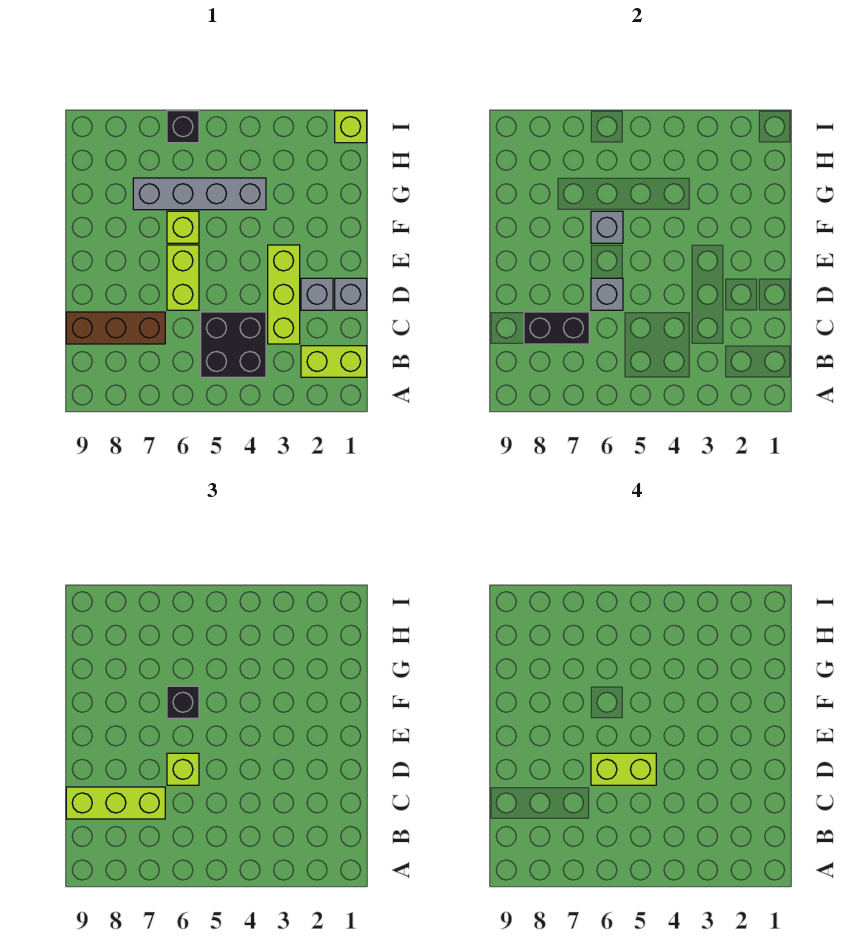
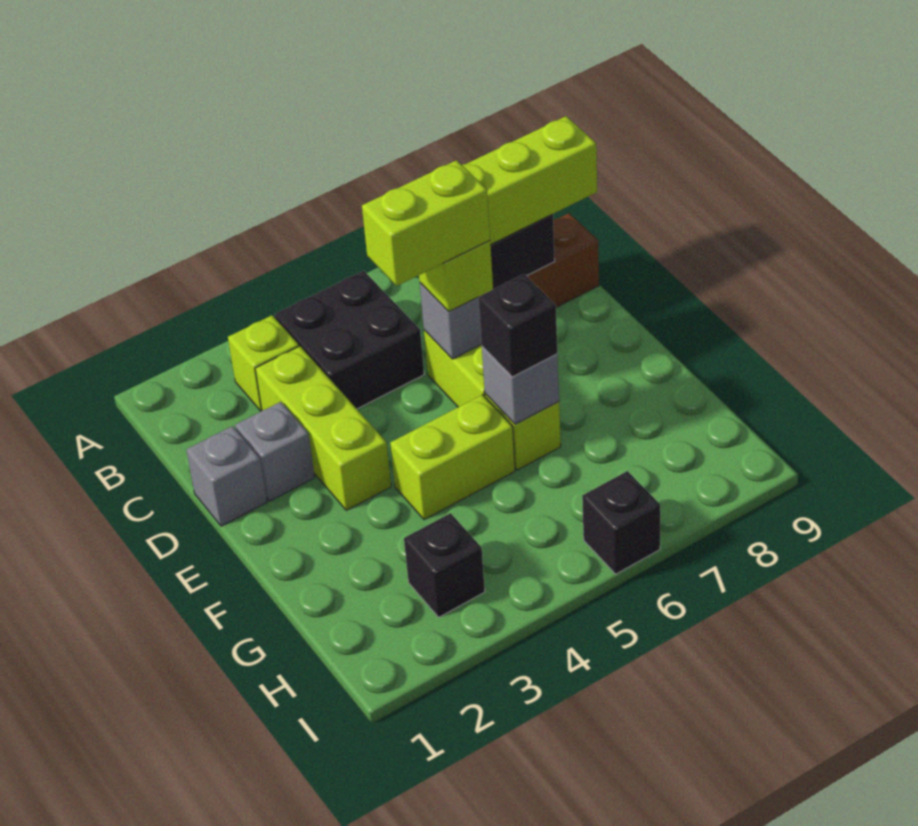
lime brick B1:B2 level 1 -> lime brick F4:F5 level 1
grey brick G4:G7 level 1 -> none
none -> black brick H3 level 1
lime brick I1 level 1 -> lime brick B3 level 1

